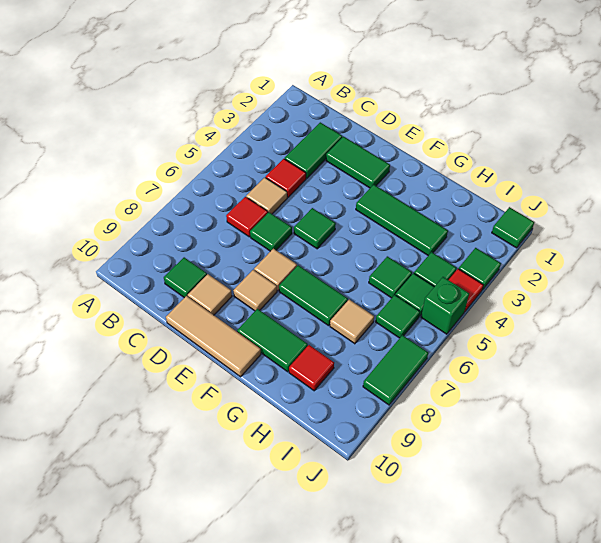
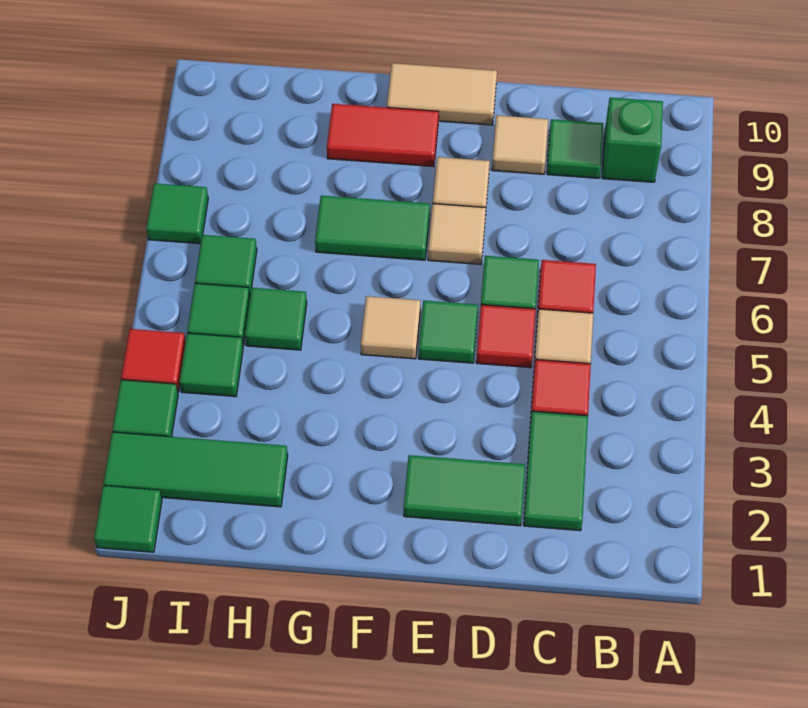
tan tile D10:F10 level 1 -> tan tile E10:F10 level 1
green tile F3:H3 level 1 -> green tile H2:J2 level 1
green tile F9:G9 level 1 -> red tile F9:G9 level 1
tan tile H7 level 1 -> tan tile F5 level 1
red tile H9 level 1 -> red tile D5 level 1
green brick J5 level 1 -> green brick B9 level 1
green tile J7:J8 level 1 -> green tile J7 level 1

